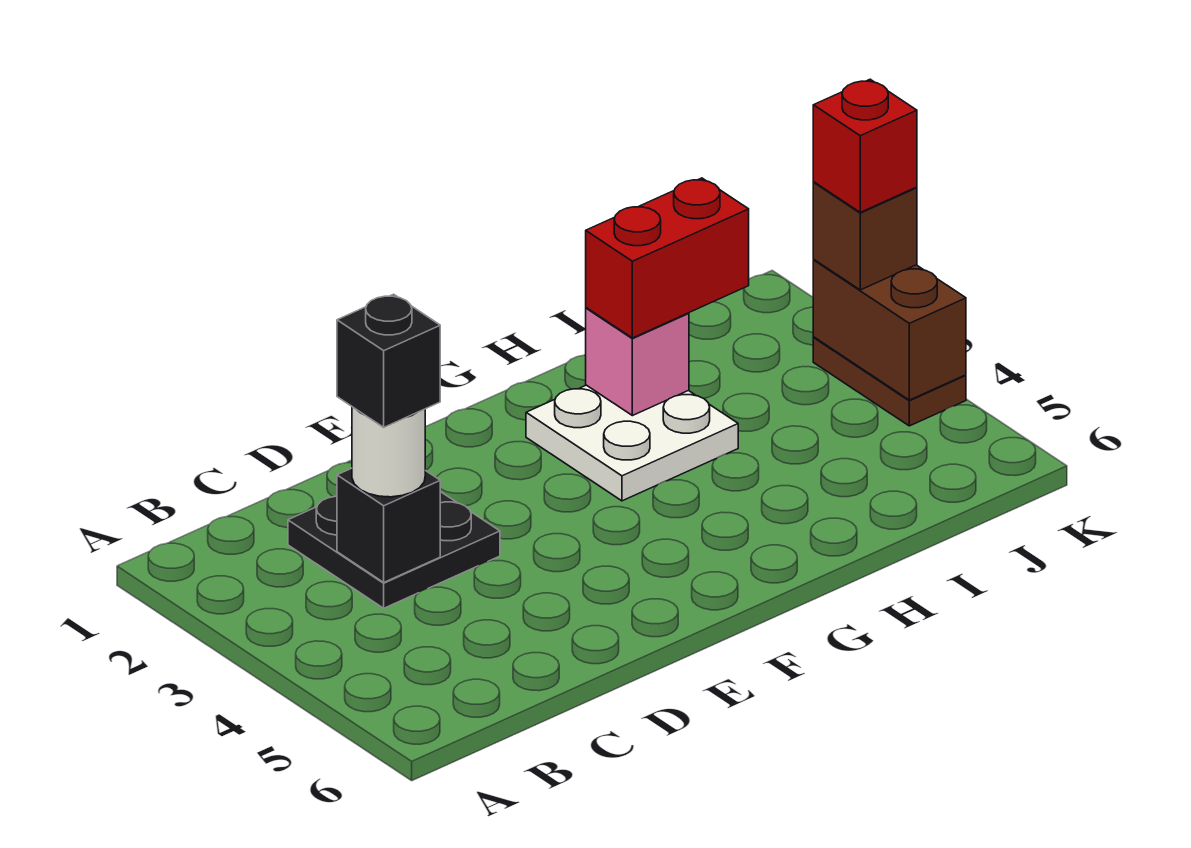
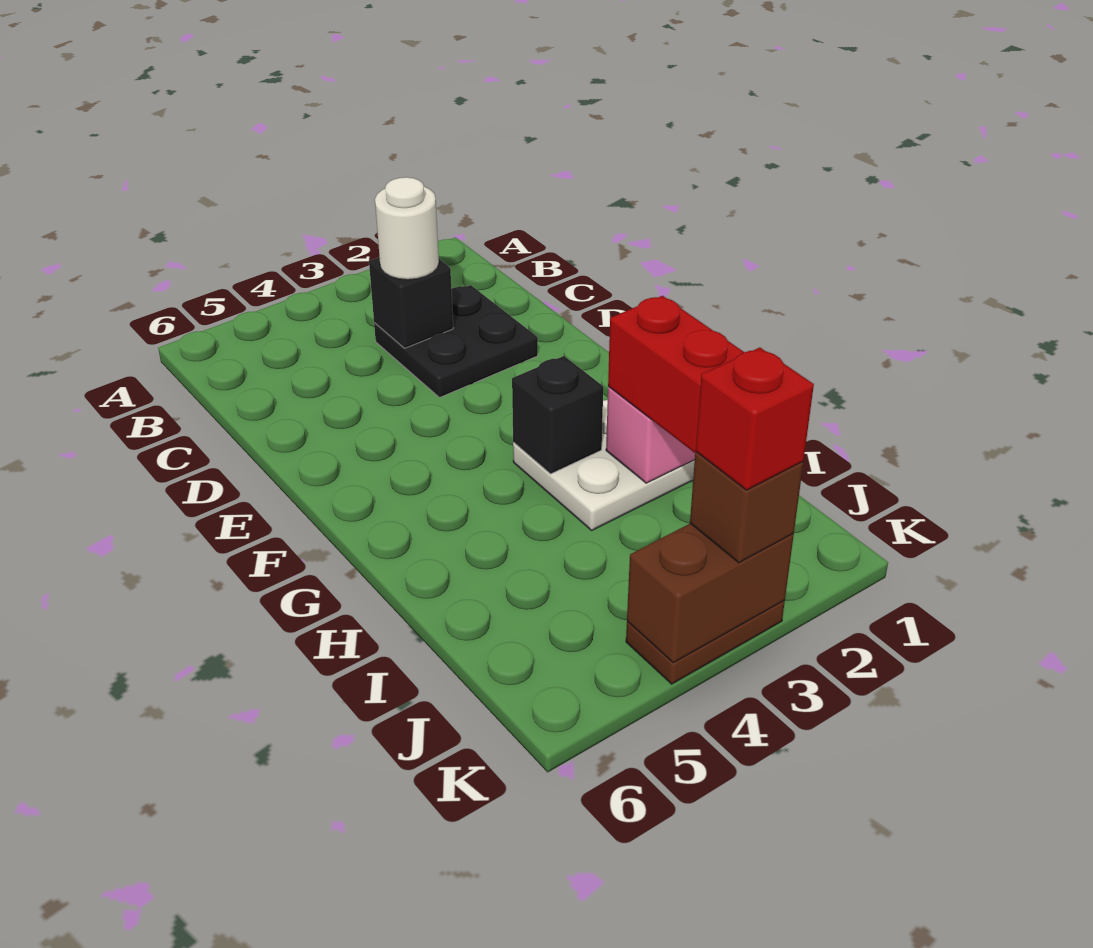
black brick C3 level 4 -> black brick G3 level 2

